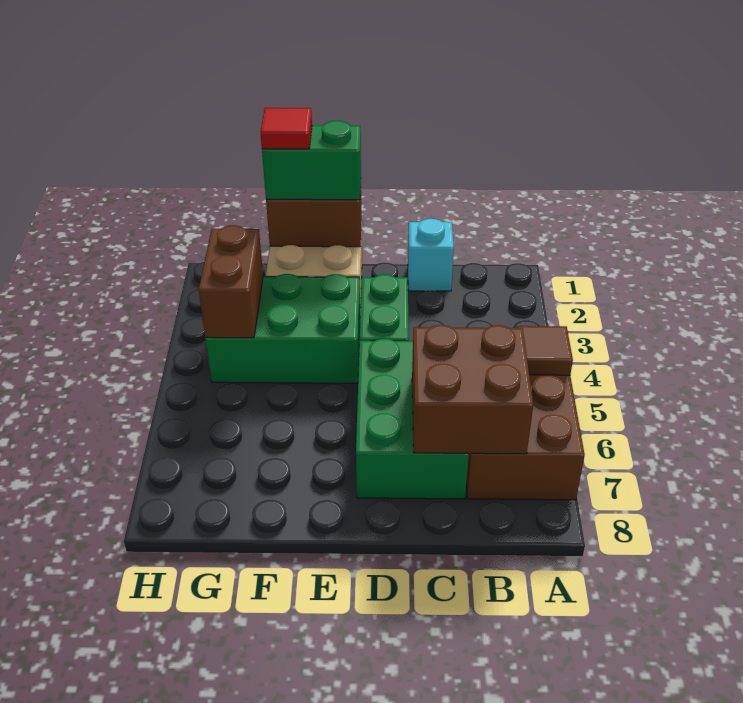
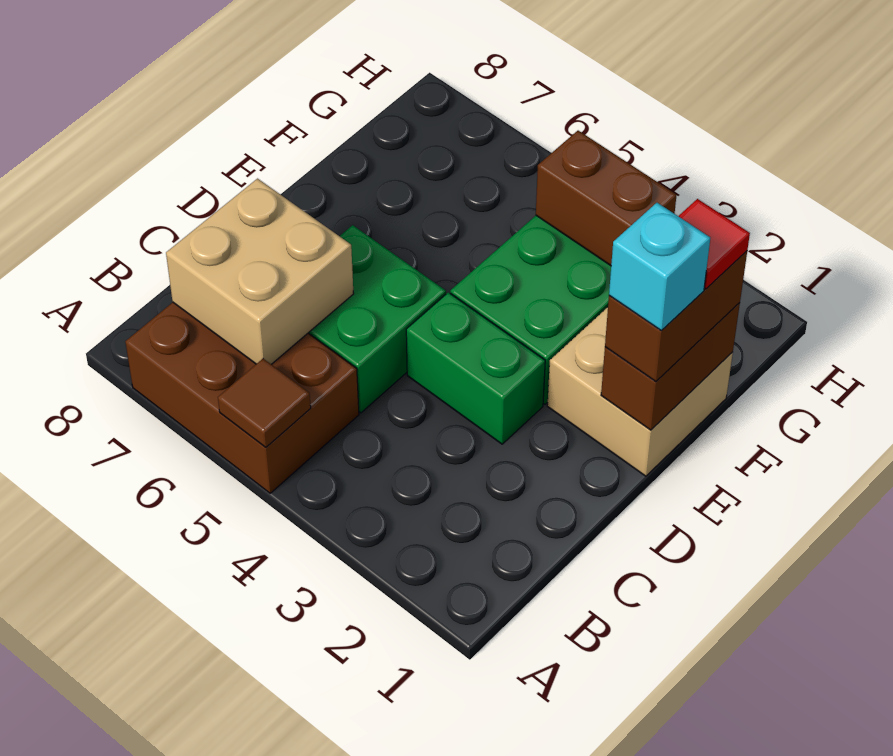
brown brick B6:C7 level 2 -> tan brick B6:C7 level 2
cyan brick C1 level 1 -> cyan brick E1 level 4
green brick C5:D7 level 1 -> green brick C5:D6 level 1
green brick E1:F1 level 3 -> brown brick E1:F1 level 3

